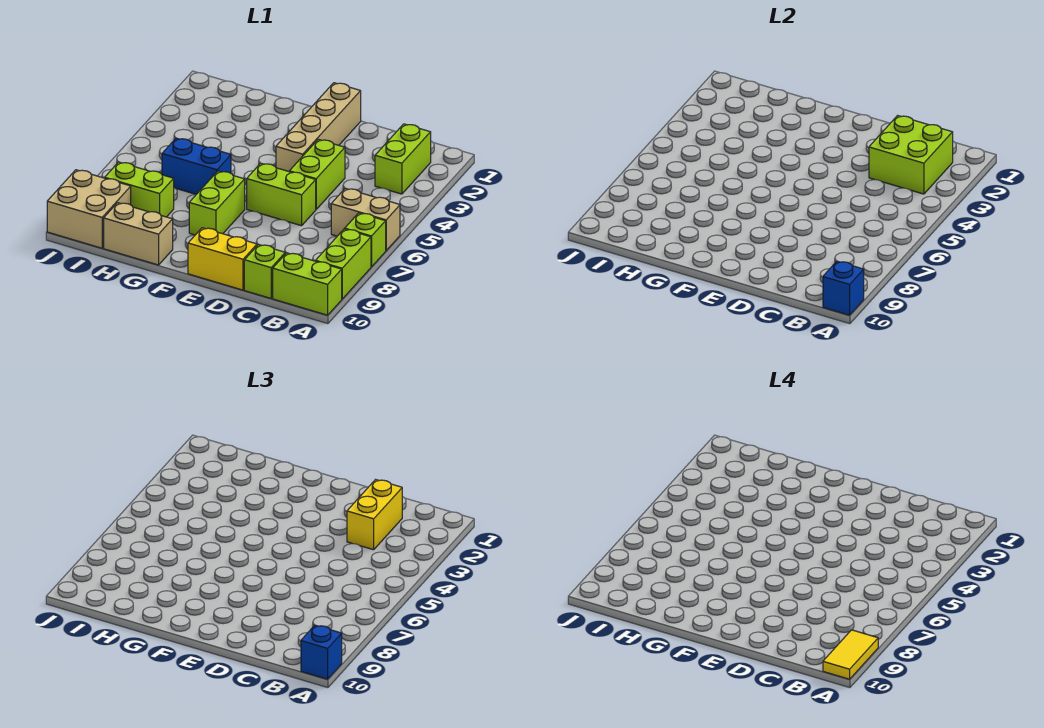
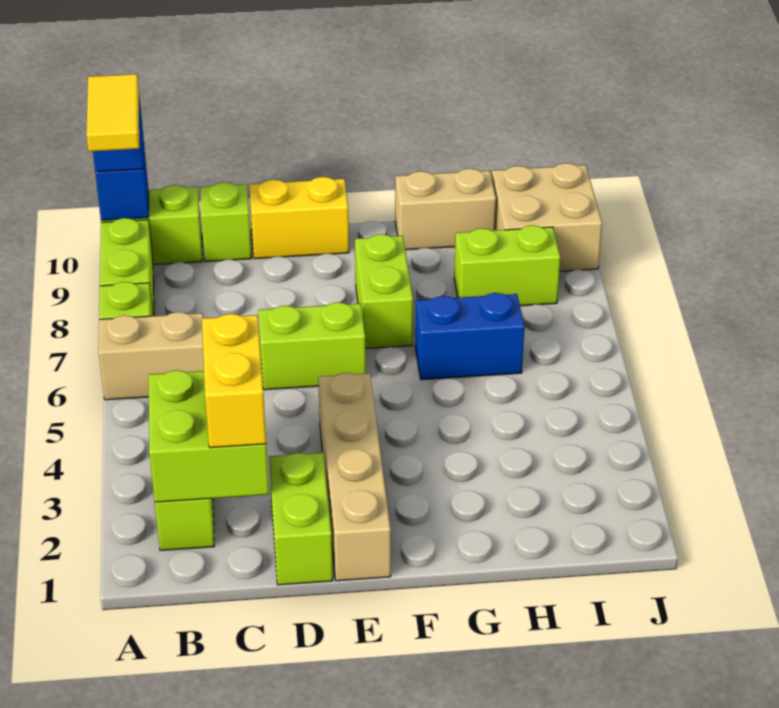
lime brick D4:D5 level 1 -> lime brick D1:D2 level 1

